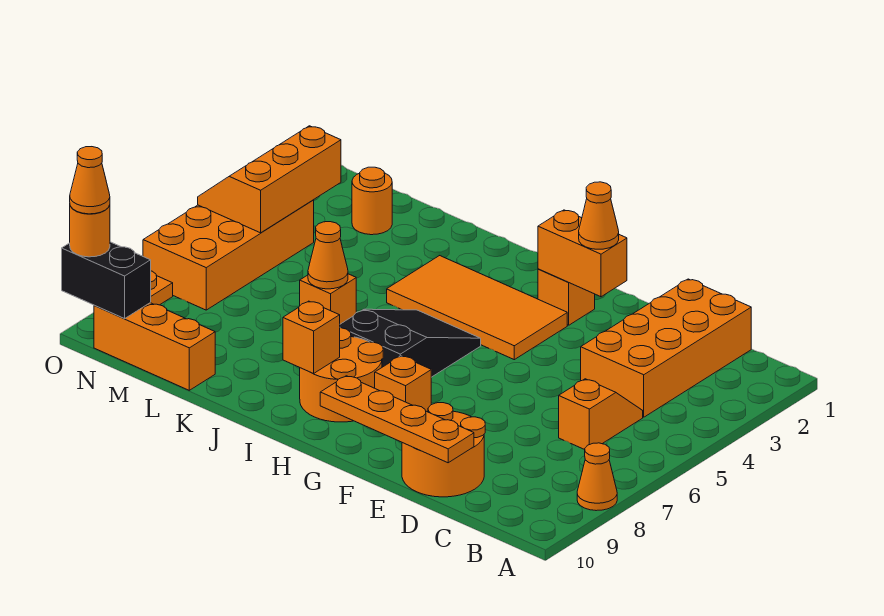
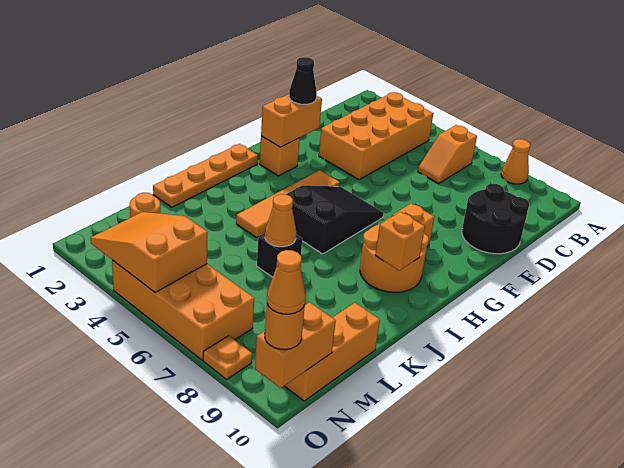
orange brick C1:D4 level 1 -> orange brick B3:E4 level 1
orange slope C5:C6 level 1 top 6 -> orange slope B6:C6 level 1 top B
orange round brick D9:E10 level 1 -> black round brick D9:E10 level 1
orange plate D10:G10 level 2 -> orange plate H1:K1 level 1
orange cone F2 level 3 -> black cone F2 level 3
orange tile G3:J4 level 1 -> orange tile G4:J4 level 1
black slope H5:I7 level 1 top 7 -> black slope G5:I6 level 1 top I
orange brick K6 level 1 -> black brick K6 level 1
orange slope N3:O5 level 2 top N -> orange slope N3:O5 level 2 top 5
black brick N10:O10 level 2 -> orange brick N10:O10 level 2

